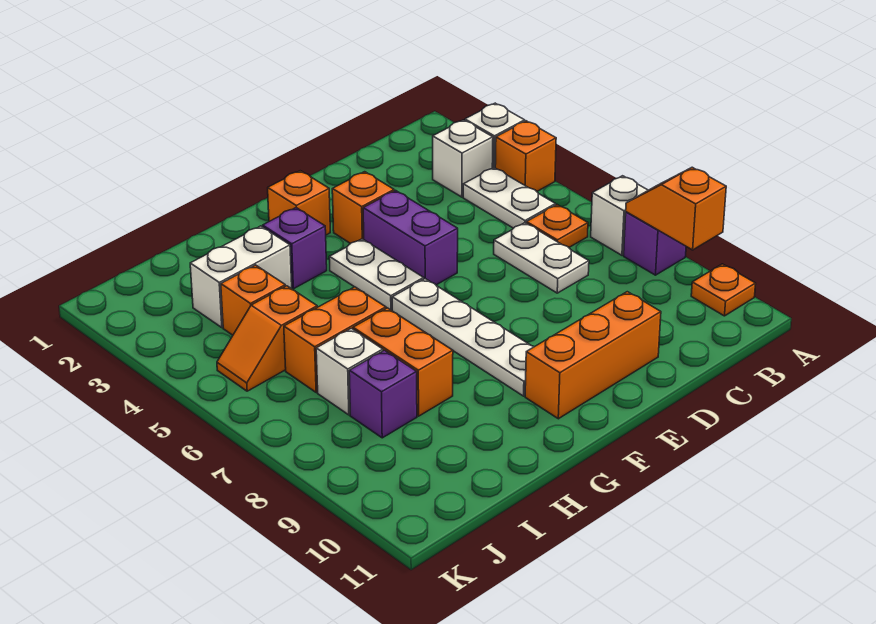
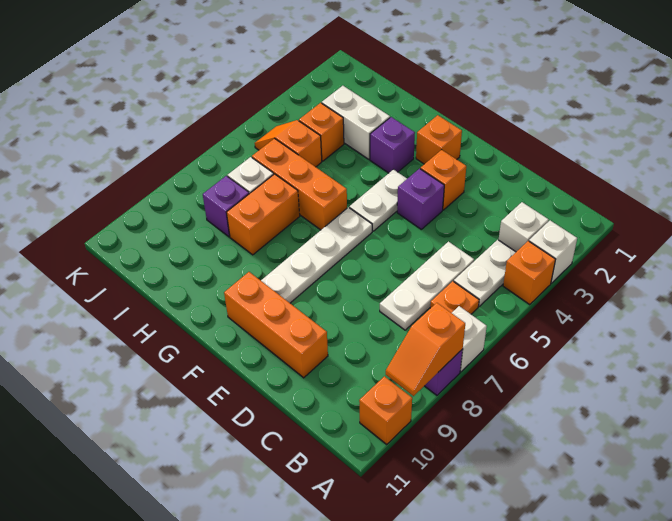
orange slope A8:A9 level 2 top 9 -> orange slope A8:A9 level 2 top 8
orange plate A10 level 1 -> orange brick A10 level 1
white plate C6:C7 level 1 -> white plate C5:C7 level 1
purple brick E4:E5 level 1 -> purple brick E4 level 1
orange brick H6:I6 level 1 -> orange brick G6:I6 level 1

